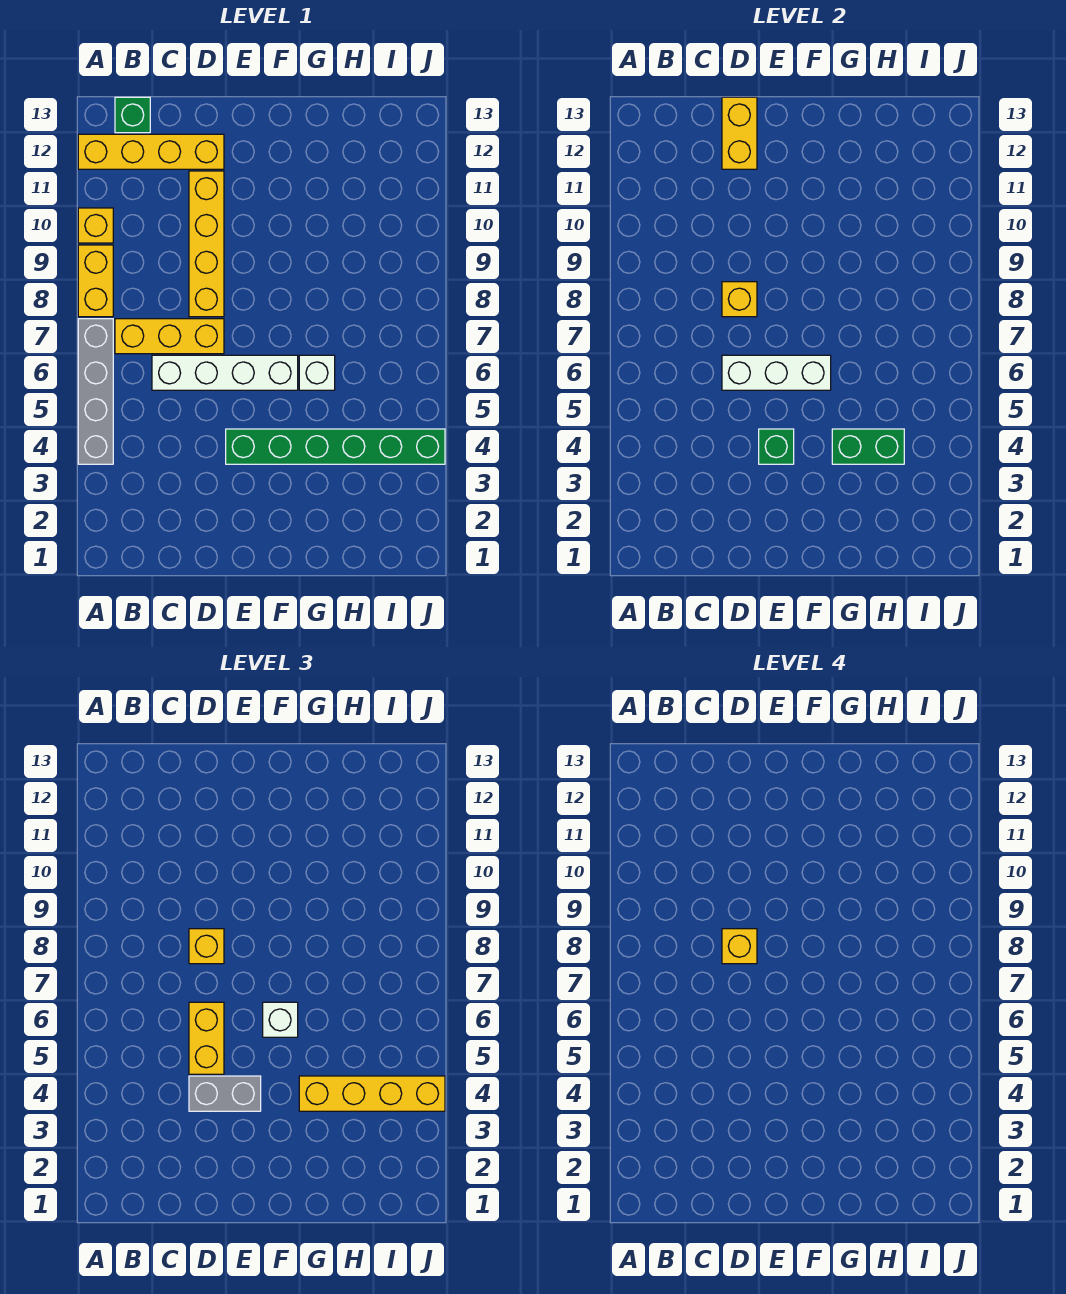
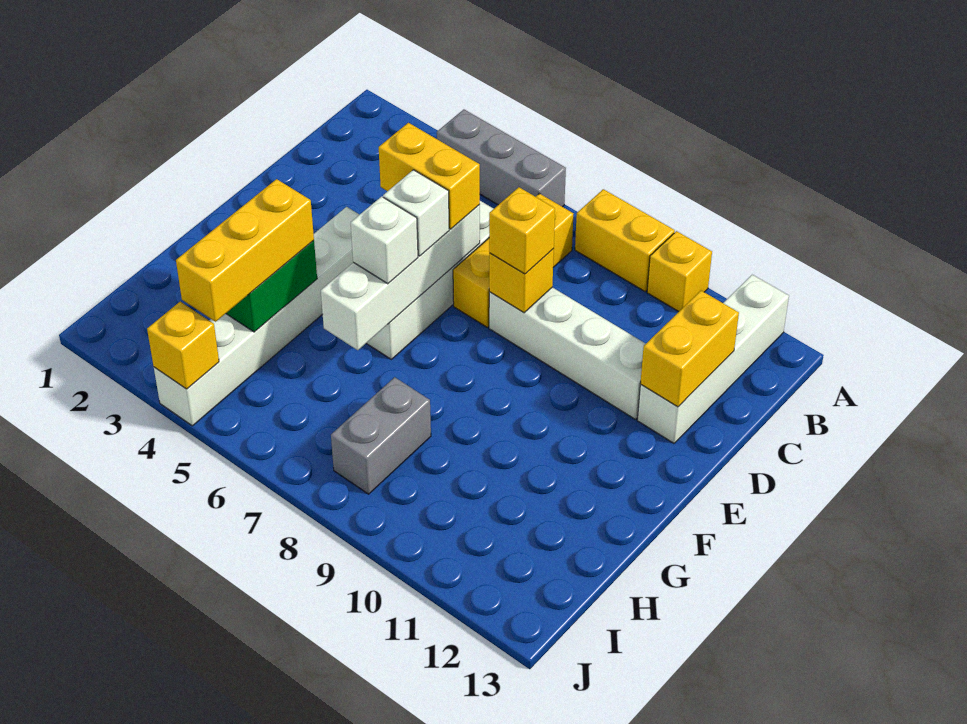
grey brick A4:A7 level 1 -> grey brick A4:A6 level 1
yellow brick A12:D12 level 1 -> white brick A12:D12 level 1
green brick B13 level 1 -> none
grey brick D4:E4 level 3 -> grey brick H8:I8 level 1
white brick D6:F6 level 2 -> white brick D6:G6 level 2
yellow brick D8:D11 level 1 -> white brick D8:D11 level 1
yellow brick D8 level 4 -> yellow brick J4 level 2
yellow brick D12:D13 level 2 -> yellow brick C12:D12 level 2
green brick E4:J4 level 1 -> white brick E4:J4 level 1
green brick E4 level 2 -> none
yellow brick G4:J4 level 3 -> yellow brick G4:I4 level 3
white brick G6 level 1 -> white brick E6 level 3

